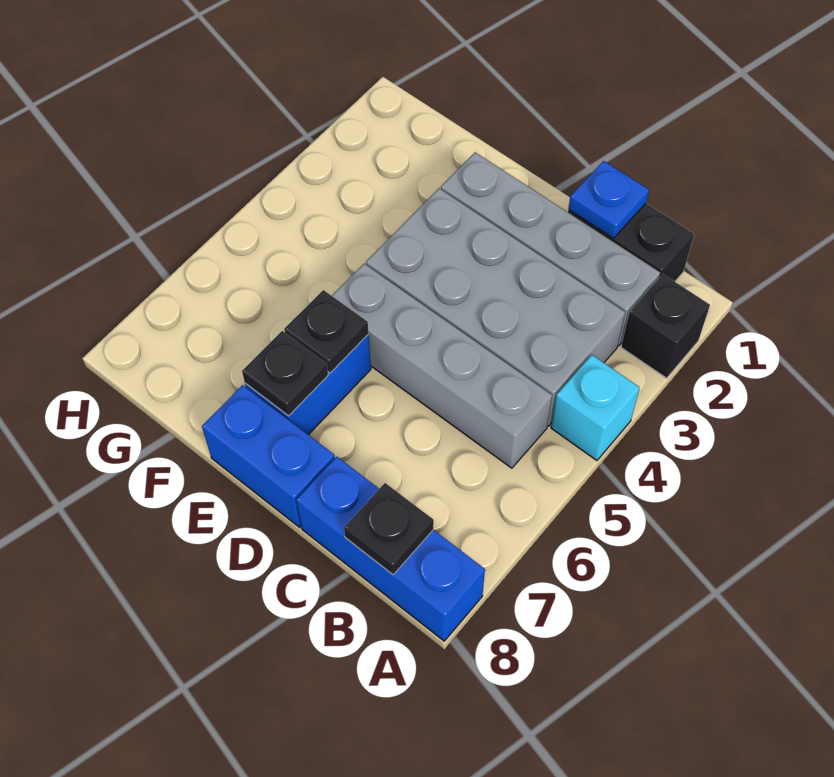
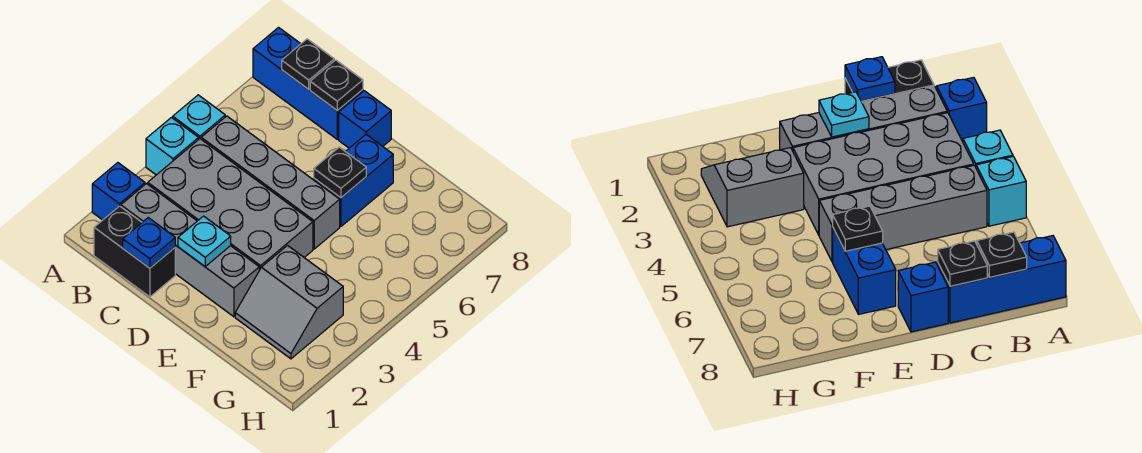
black brick A2 level 1 -> blue brick A2 level 1
none -> cyan brick A5 level 1
none -> cyan plate D2 level 2
blue brick D8:E8 level 1 -> blue brick D8 level 1
black plate E7 level 2 -> black plate C8 level 2
none -> grey slope F2:G3 level 1 top 3

